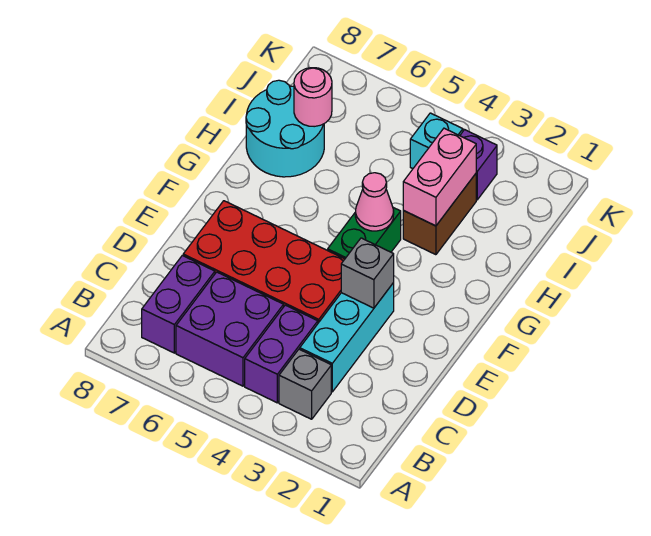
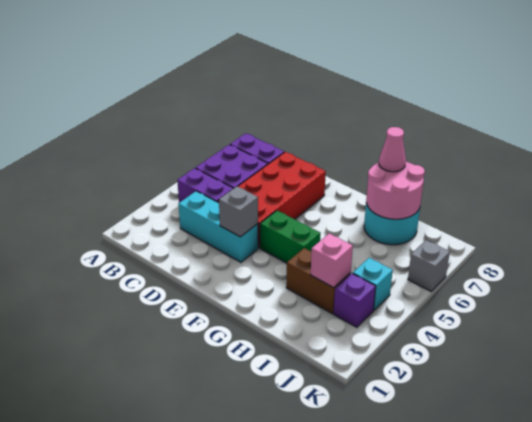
grey brick B3 level 1 -> grey brick K6 level 1
pink cone G4 level 2 -> pink cone H8 level 3
pink brick H3:I3 level 2 -> pink brick I3 level 2
pink round brick I7 level 2 -> pink round brick H7:I8 level 2

